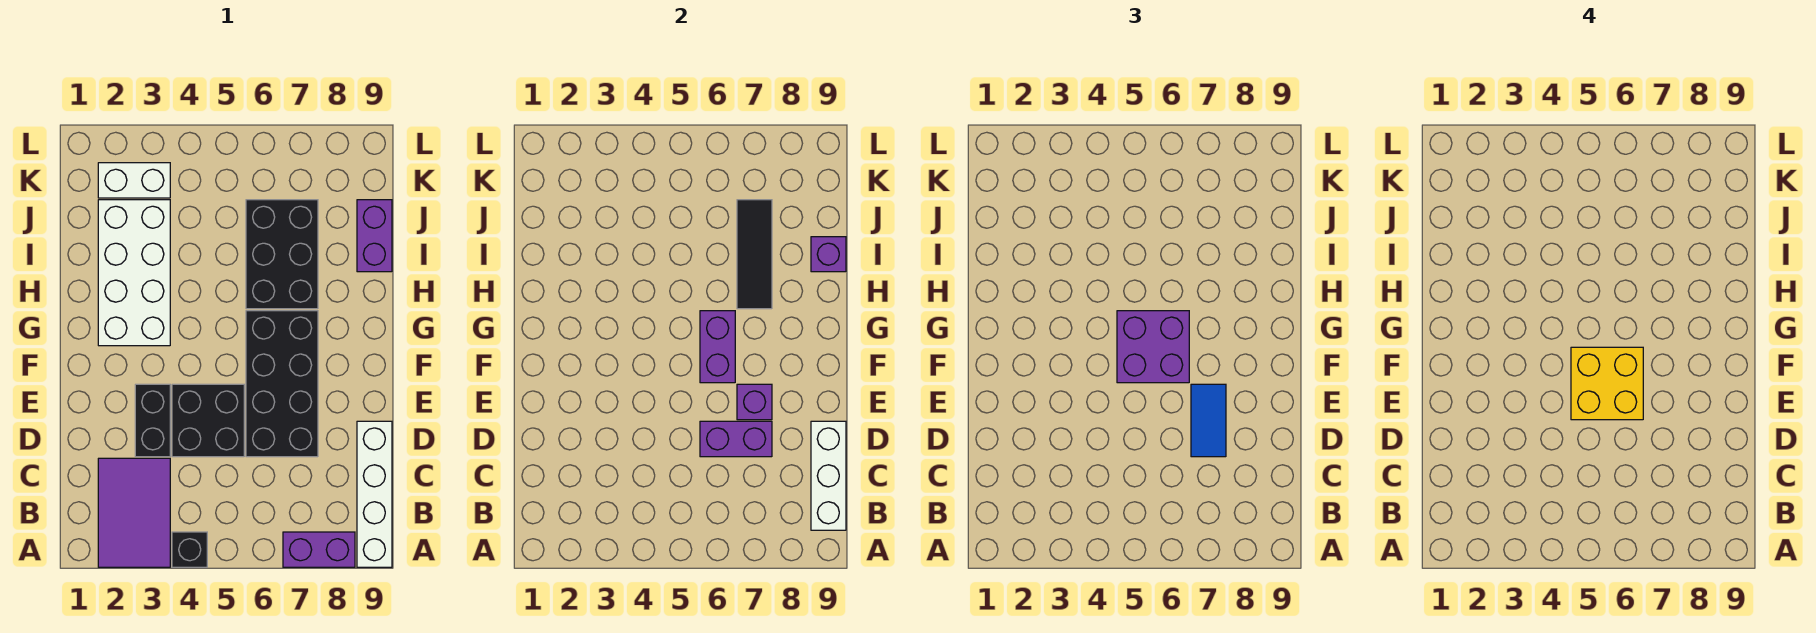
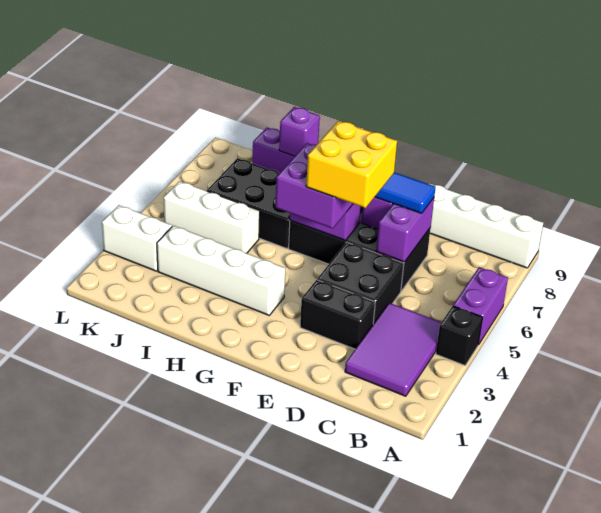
purple tile A2:C3 level 1 -> purple tile B2:C4 level 1
purple brick A7:A8 level 1 -> purple brick A5:A6 level 1
white brick B9:D9 level 2 -> white brick I5:K5 level 1
white brick G2:J3 level 1 -> white brick G3:J3 level 1
black tile H7:J7 level 2 -> none
white brick K2:K3 level 1 -> white brick K3:L3 level 1

